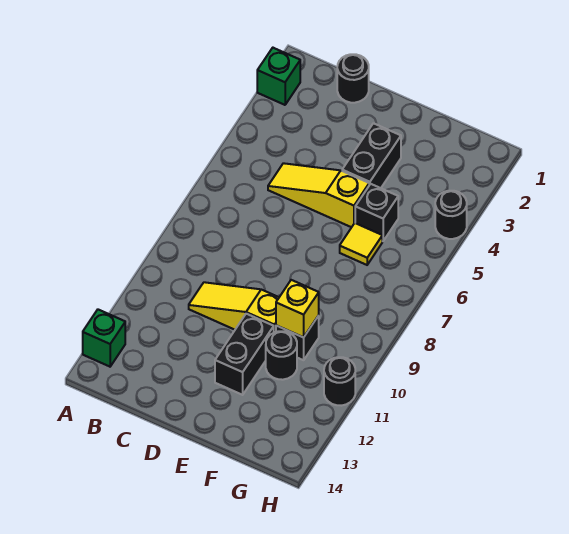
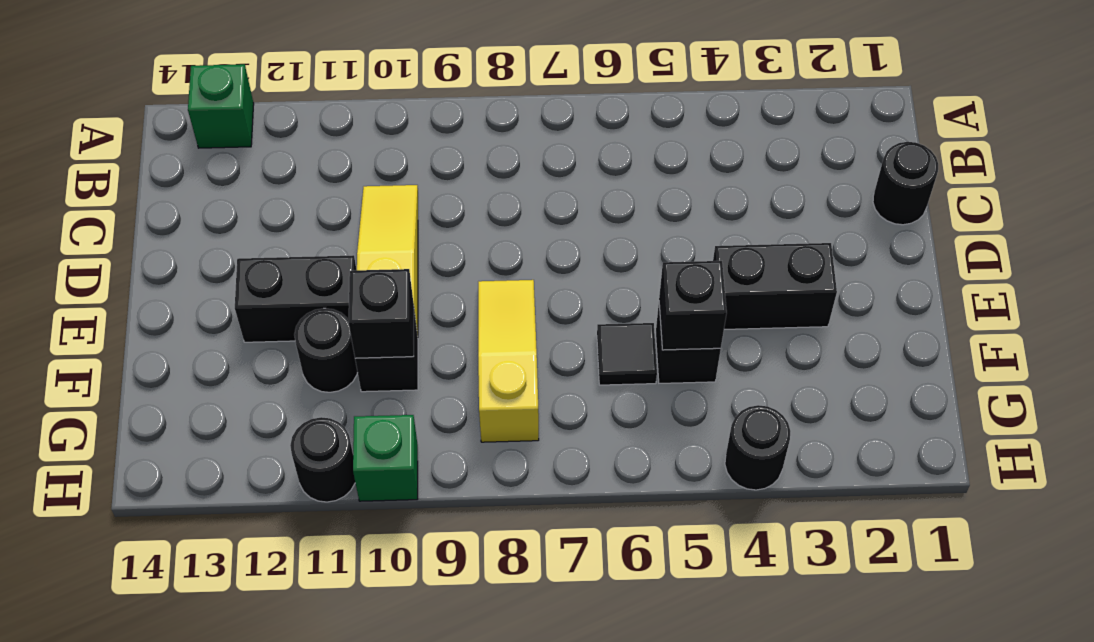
green brick A2 level 1 -> green brick H10 level 1
yellow slope C5:E5 level 1 top E -> yellow slope E8:G8 level 1 top G
none -> black brick F5 level 2
yellow tile F6 level 1 -> black tile F6 level 1
yellow brick F10 level 2 -> black brick F10 level 2

